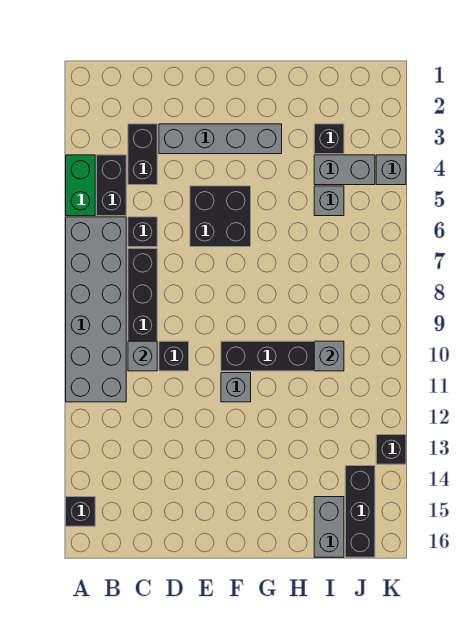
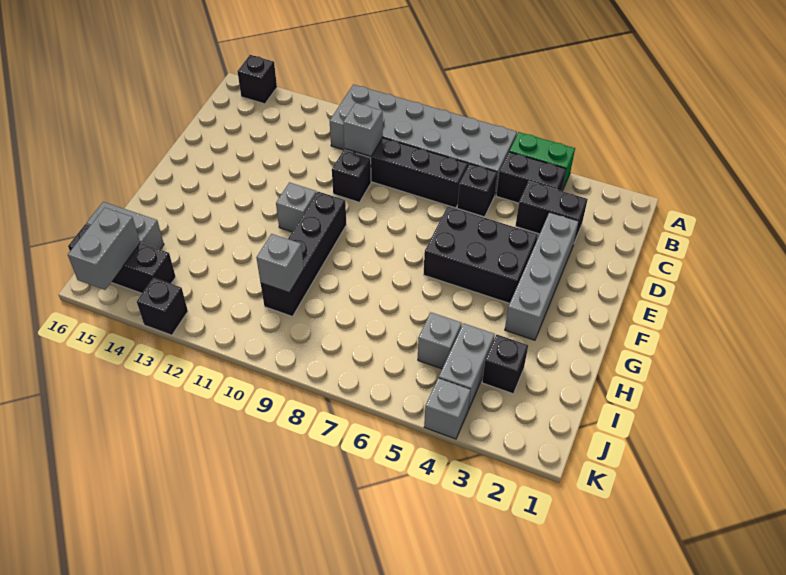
black brick E5:F6 level 1 -> black brick E4:F6 level 1
none -> grey brick J15:K15 level 2

